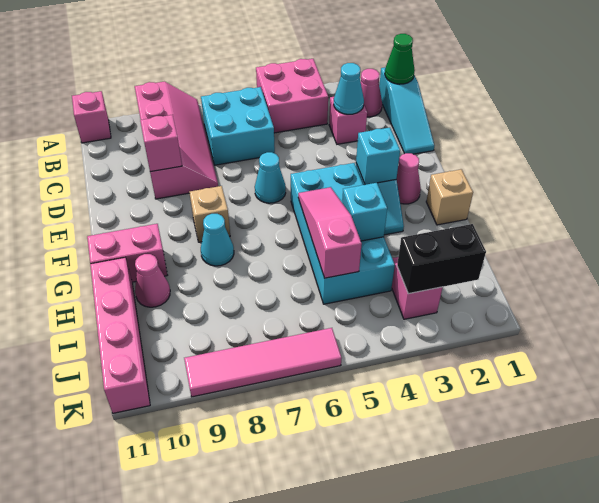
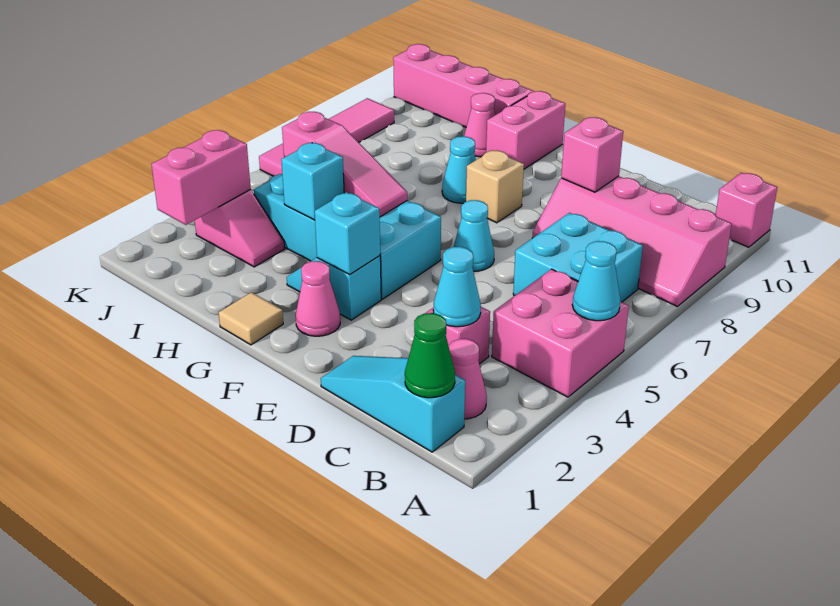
none -> cyan cone A5 level 2
tan brick G1 level 1 -> tan tile G1 level 1
black brick J2:J3 level 2 -> pink brick J2:J3 level 2

